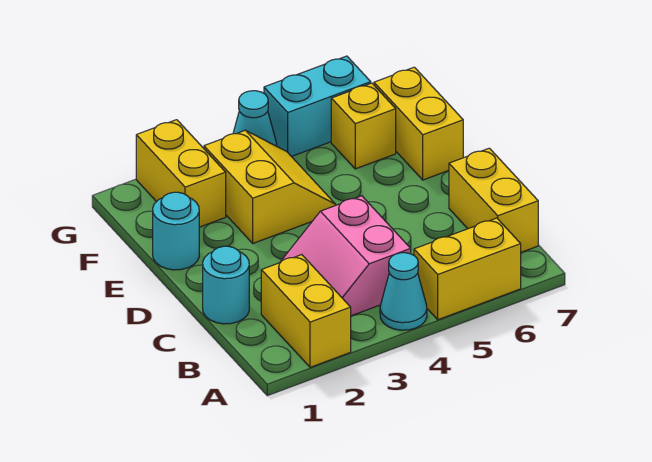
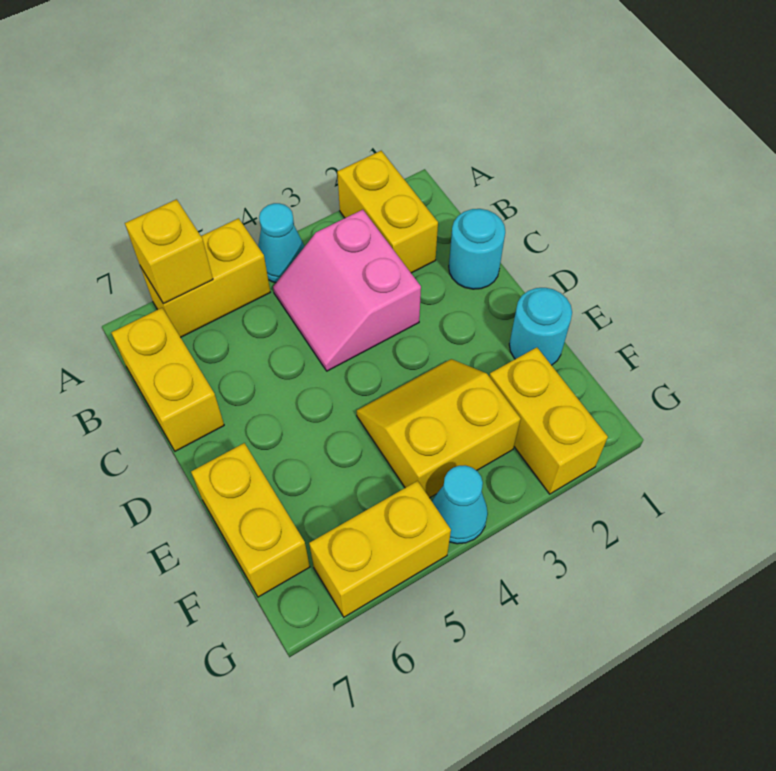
pink slope B3:C4 level 1 top 4 -> pink slope B3:C4 level 1 top 3
yellow slope E3:F4 level 1 top 3 -> yellow slope E3:F4 level 1 top F
yellow brick F6 level 1 -> yellow brick A6 level 2
cyan brick G5:G6 level 1 -> yellow brick G5:G6 level 1

